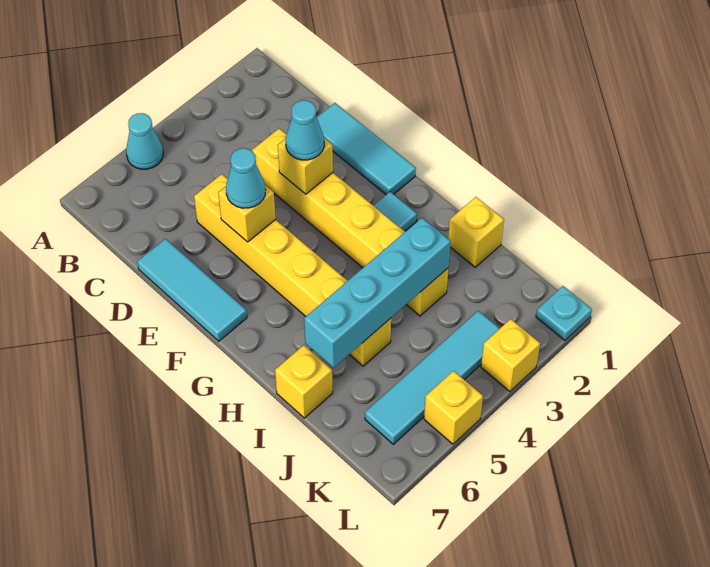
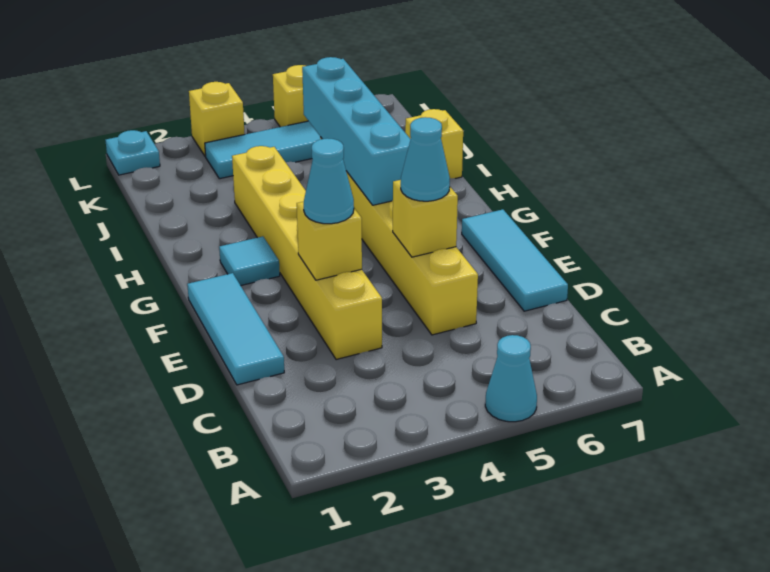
yellow brick I1 level 1 -> none
cyan brick I3:I6 level 2 -> cyan brick G5:J5 level 2

